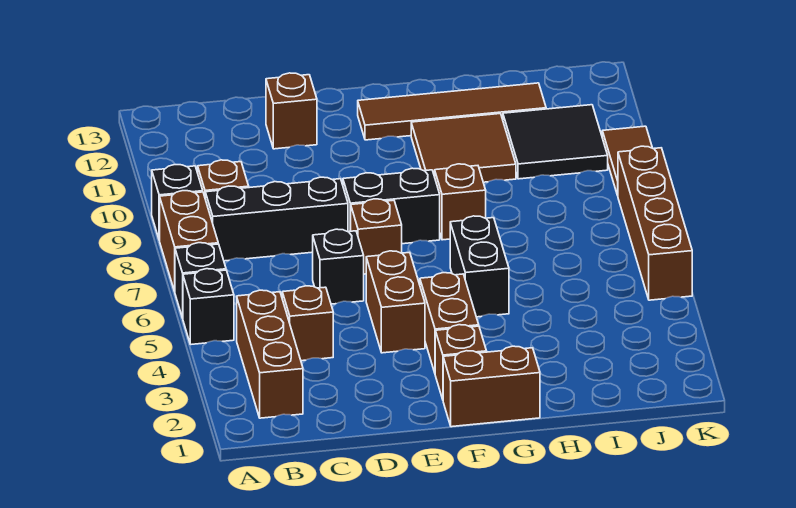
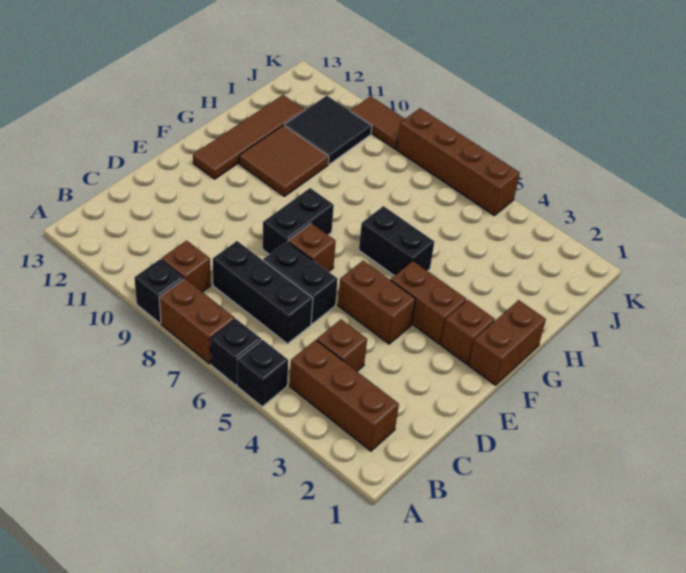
black brick B8:D8 level 1 -> black brick C6:C8 level 1
black brick D6 level 1 -> black brick D6:D7 level 1
brown brick D12 level 1 -> none
brown brick G8 level 1 -> none

